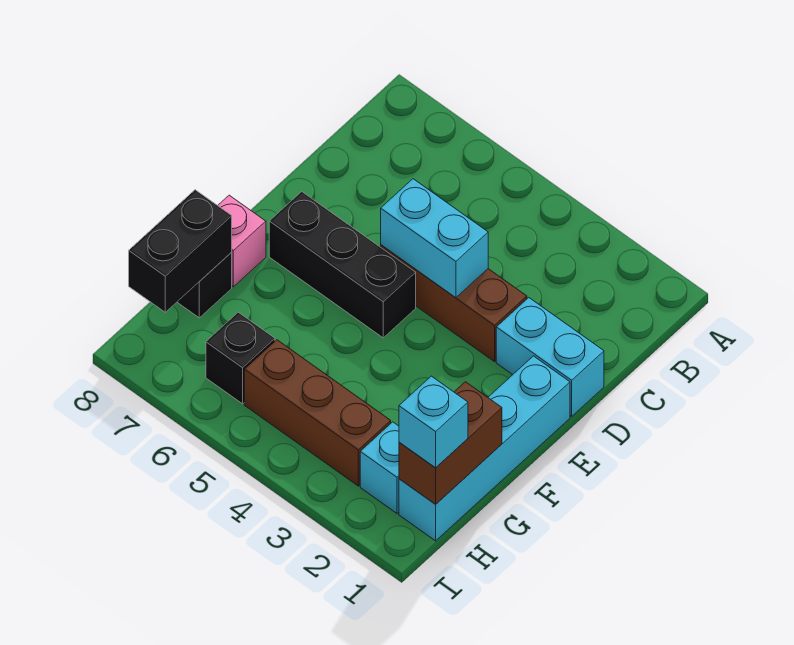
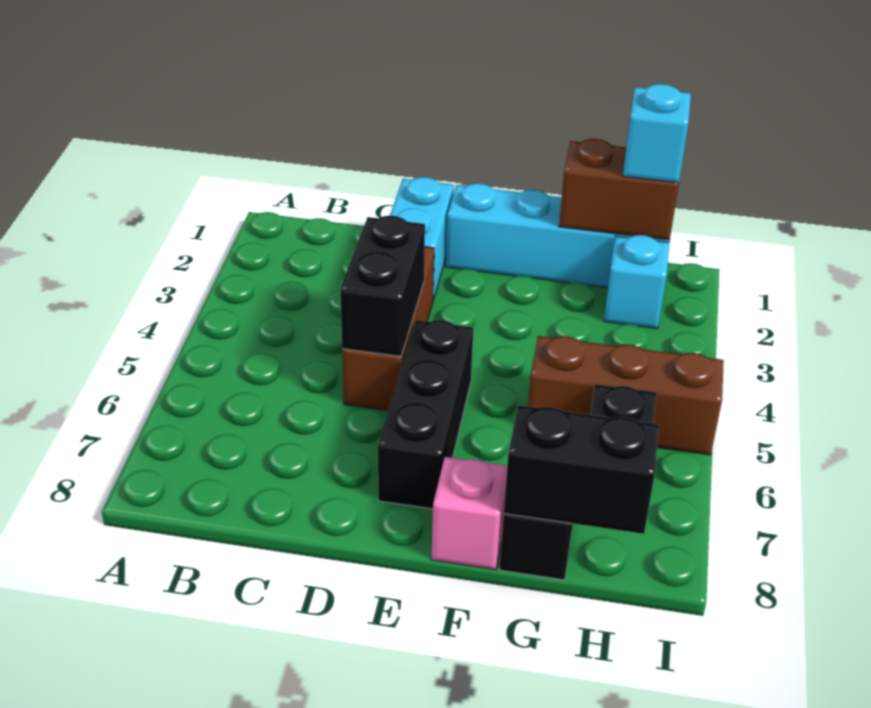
cyan brick D4:D5 level 2 -> black brick D4:D5 level 2
brown brick H3:H5 level 1 -> brown brick G5:I5 level 1

